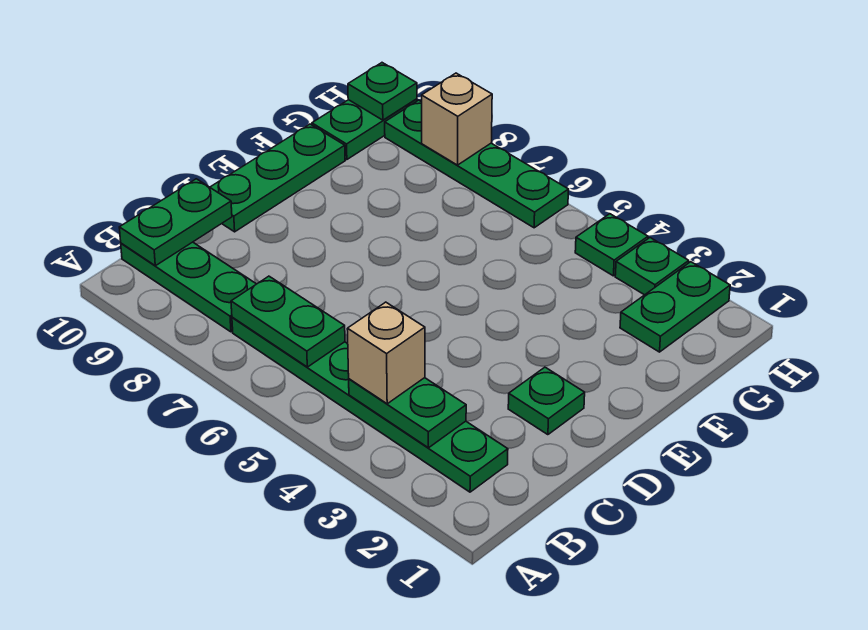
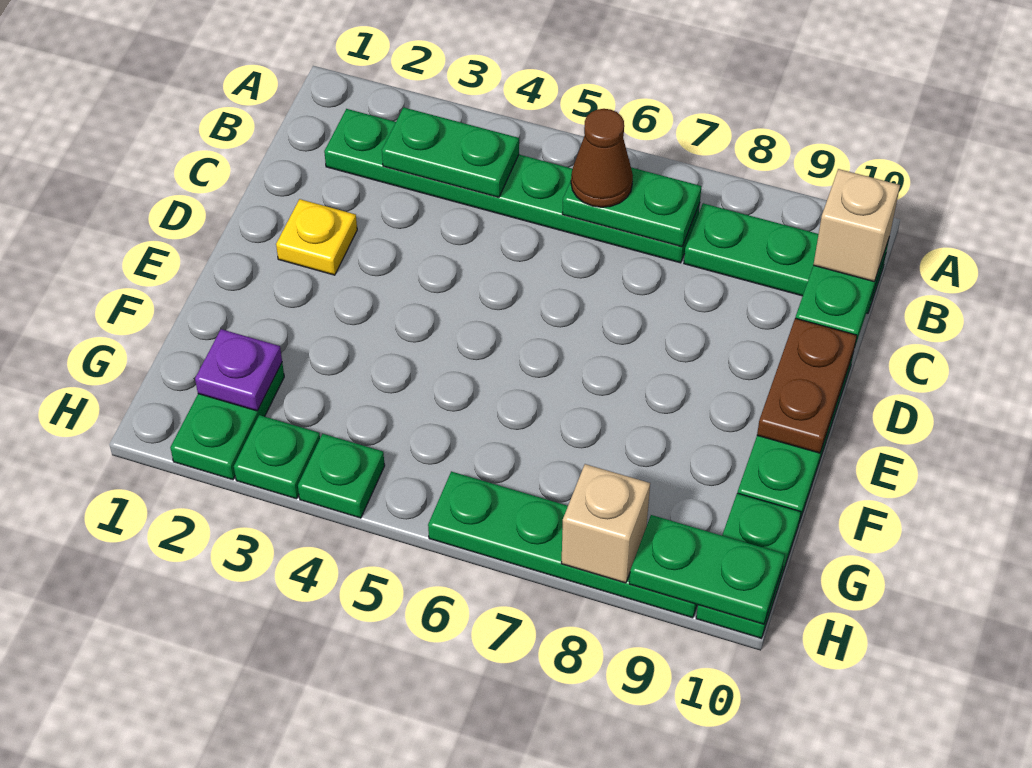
tan brick B4 level 3 -> tan brick B10 level 3
none -> brown cone B6 level 3
green plate D2 level 1 -> yellow plate D2 level 1
none -> brown plate D10:E10 level 2
none -> purple plate G2 level 2
green plate H10 level 2 -> green plate H9:H10 level 2

